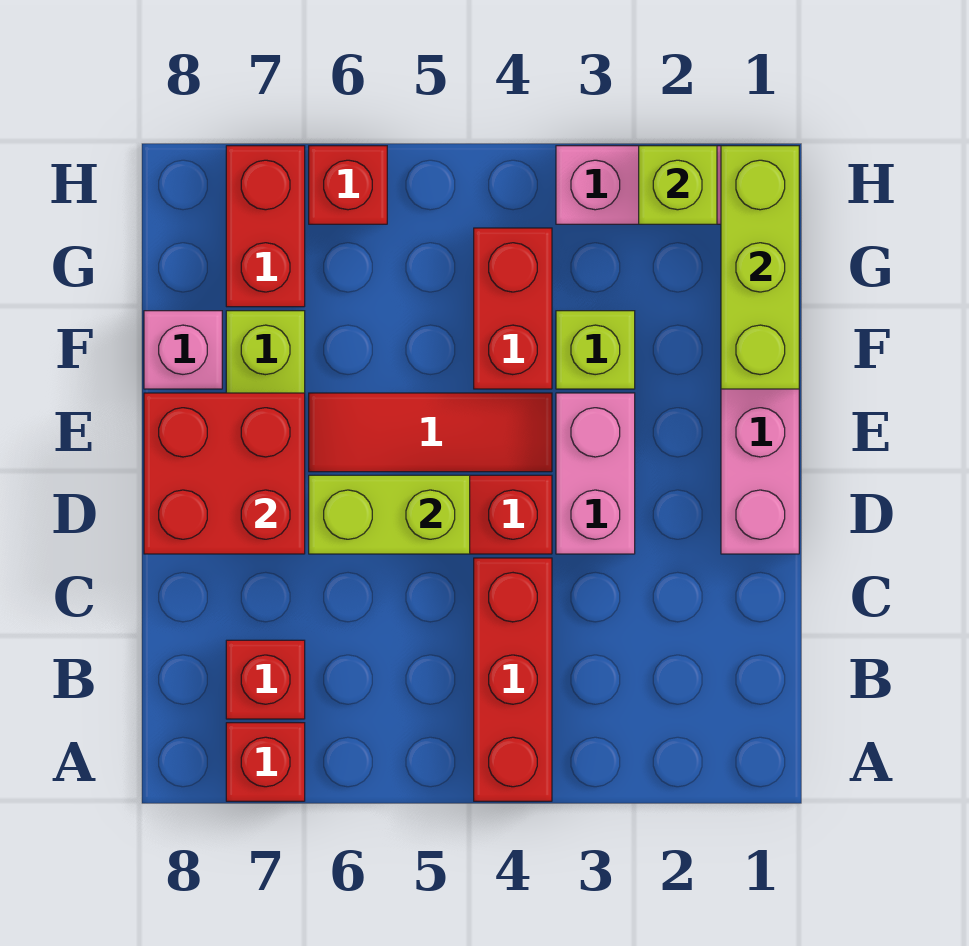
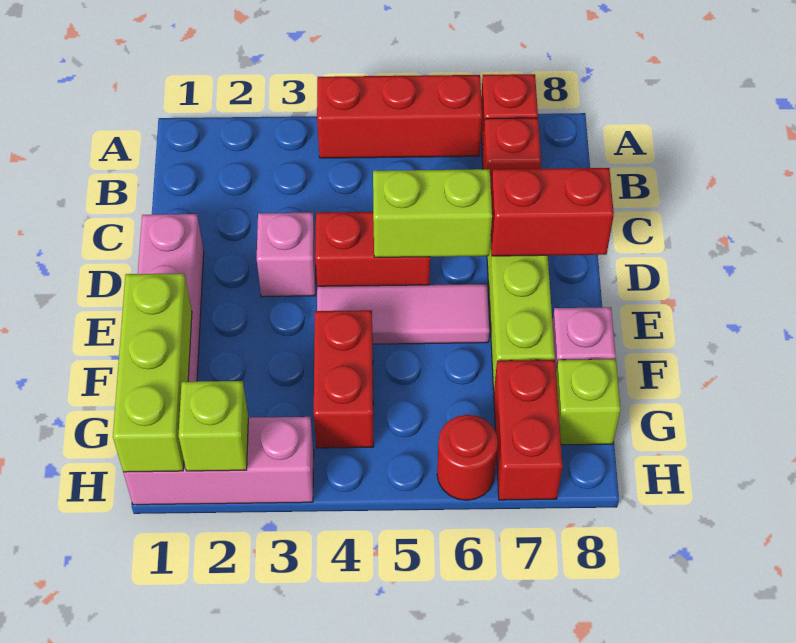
red brick A4:C4 level 1 -> red brick A4:A6 level 1
pink brick D3:E3 level 1 -> pink brick D3 level 1
red brick D7:E8 level 2 -> red brick D7:D8 level 2
red tile E4:E6 level 1 -> pink tile E4:E6 level 1
lime brick F3 level 1 -> lime brick G8 level 1
red brick H6 level 1 -> red round brick H6 level 1

